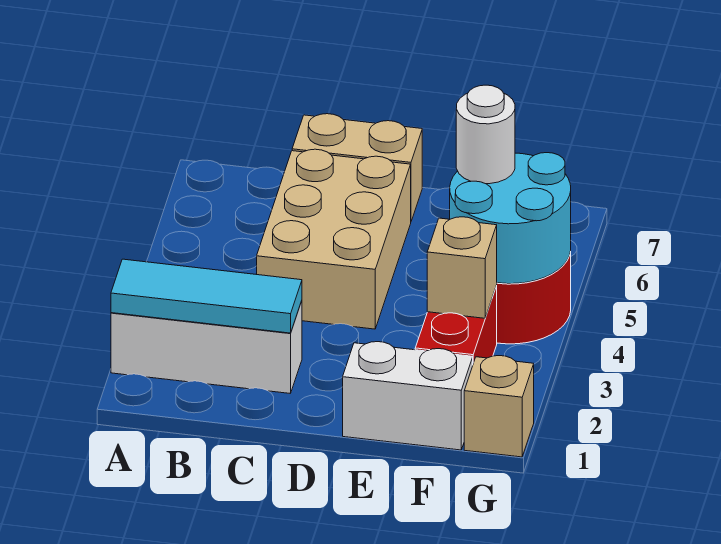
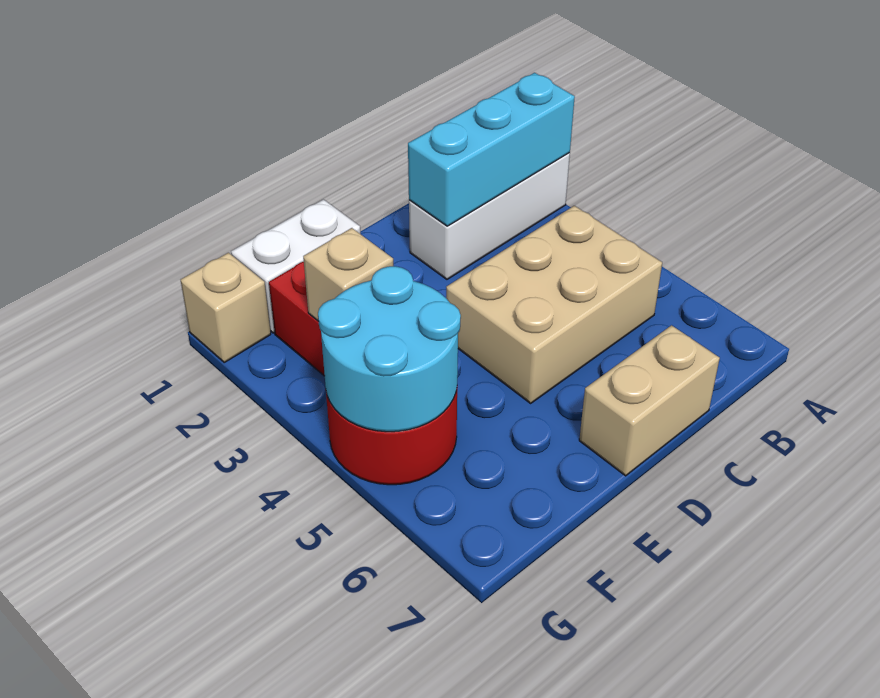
cyan tile A2:C2 level 2 -> cyan brick A2:C2 level 2
tan brick C4:D6 level 1 -> tan brick B4:D5 level 1
white round brick F5 level 3 -> none

